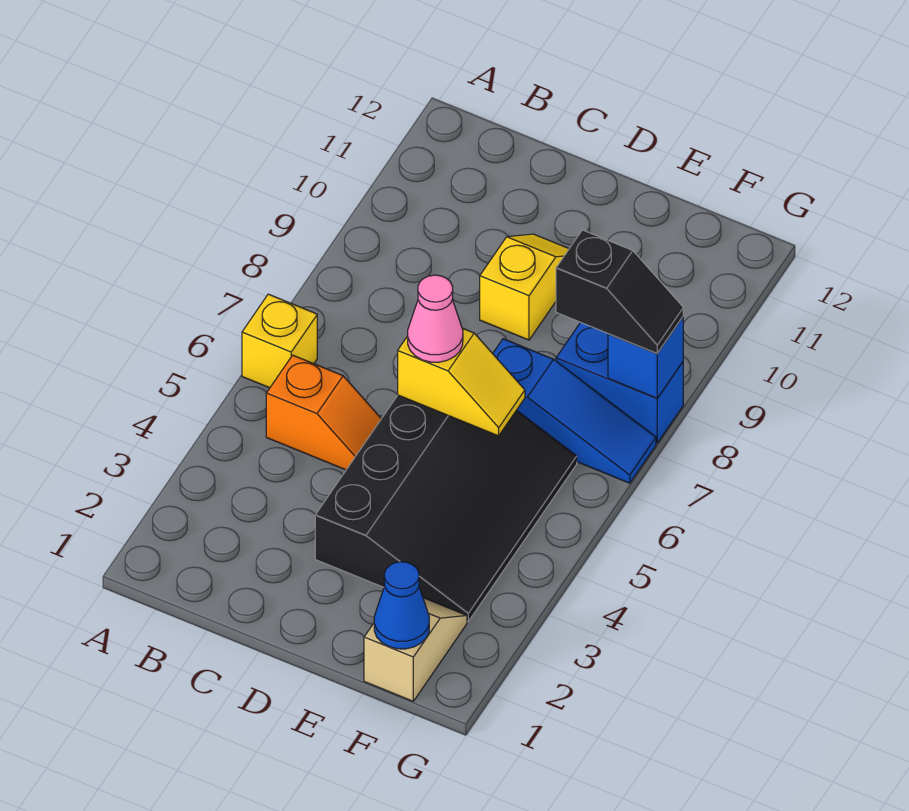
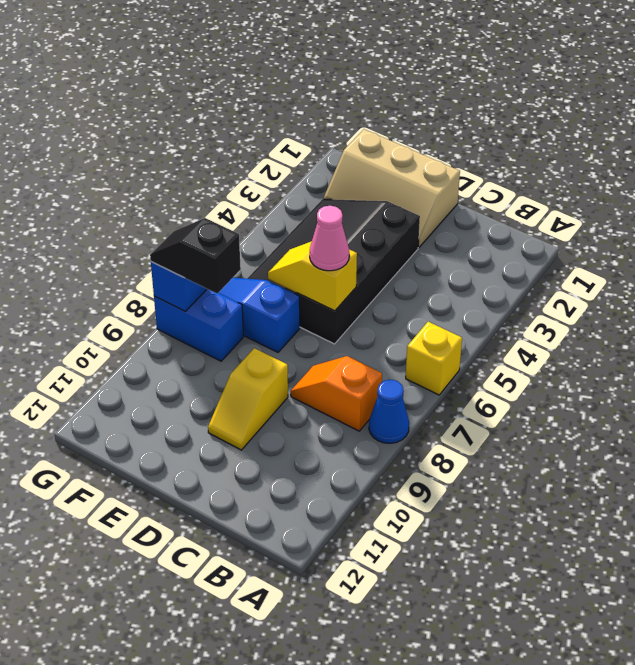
orange slope B5:C5 level 1 top B -> orange slope B8:C8 level 1 top B
tan slope F1:F2 level 1 top 1 -> tan slope D1:F2 level 1 top 1
blue cone F1 level 2 -> blue cone A8 level 1

